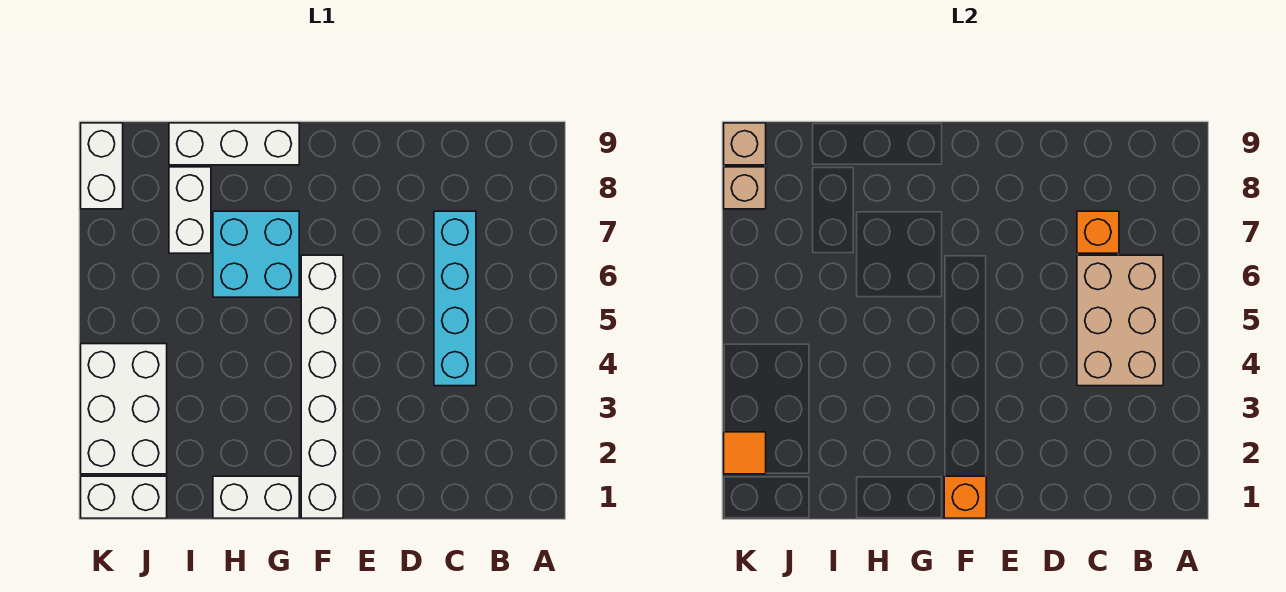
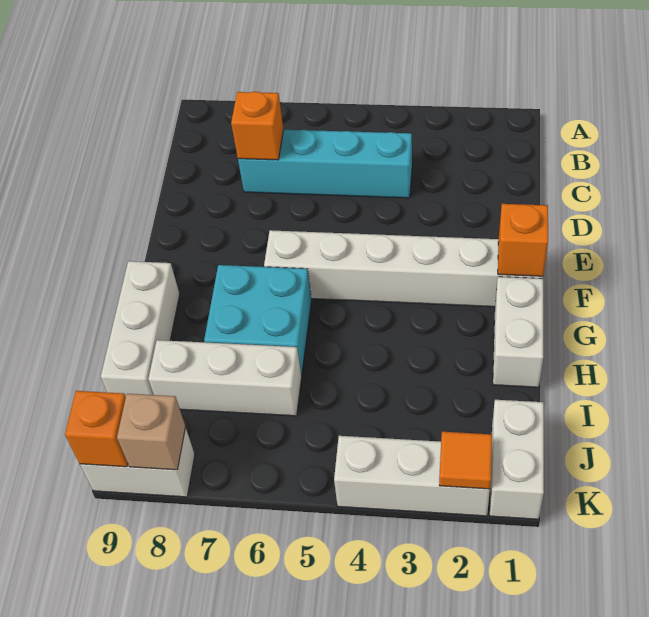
tan brick B4:C6 level 2 -> none
white brick I7:I8 level 1 -> white brick I6:I8 level 1
white brick J2:K4 level 1 -> white brick K2:K4 level 1
tan brick K9 level 2 -> orange brick K9 level 2

